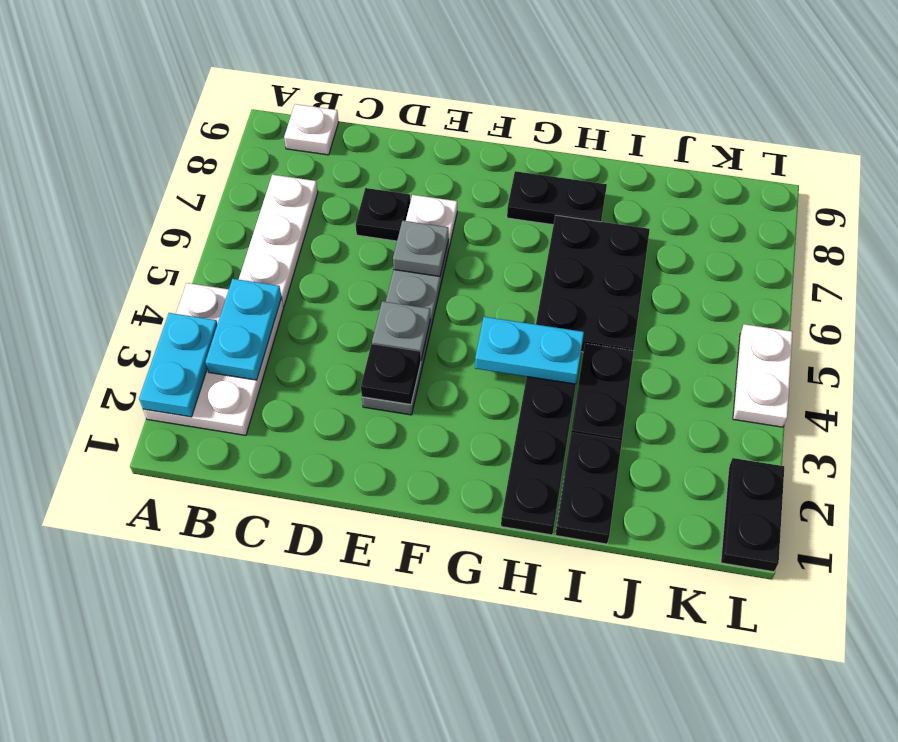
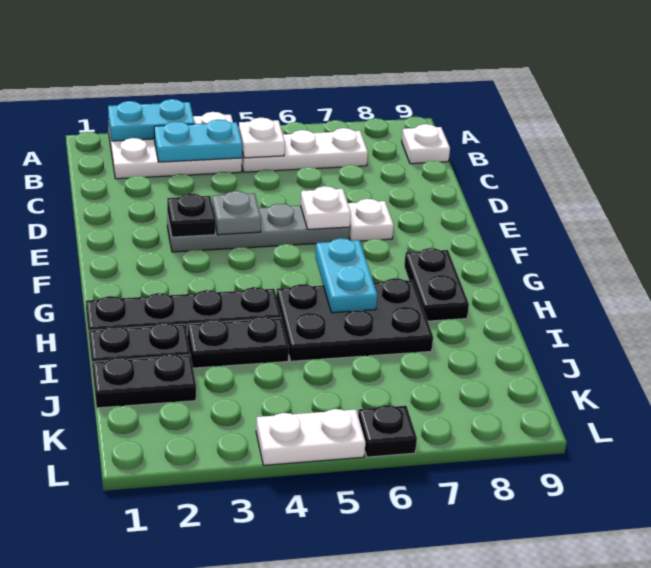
none -> white plate B5 level 2
black plate D7 level 1 -> black plate L6 level 1
grey plate E6 level 2 -> white plate E6 level 2
cyan plate G4:H4 level 2 -> cyan plate G6:H6 level 2
black plate L1:L2 level 1 -> black plate J1:J2 level 1

